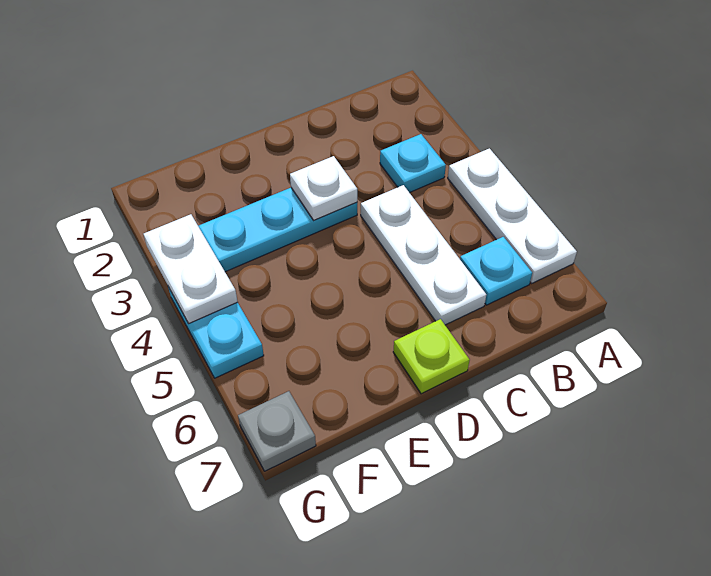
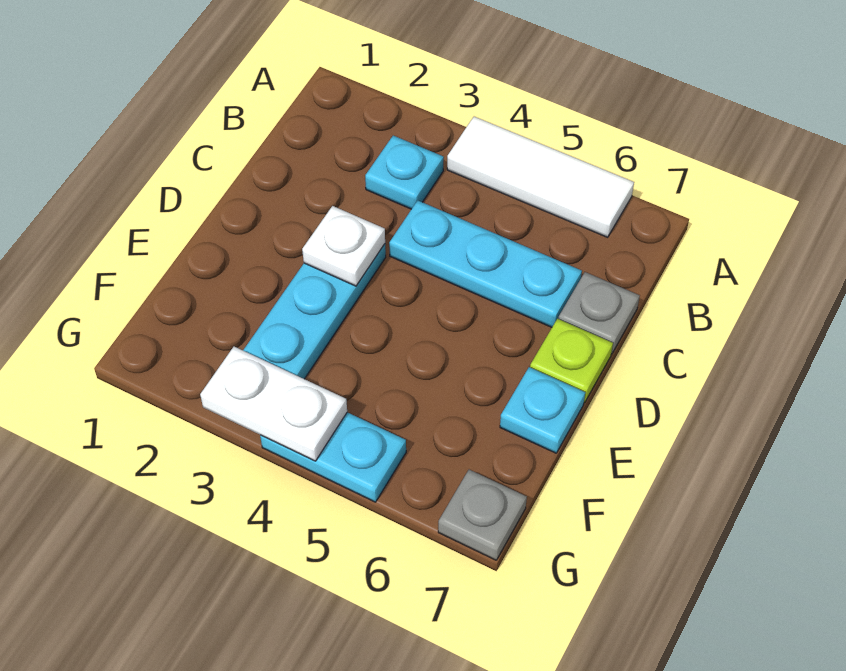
white plate A4:A6 level 1 -> white tile A4:A6 level 1
cyan plate B6 level 1 -> cyan plate E7 level 1
white plate C4:C6 level 1 -> cyan plate C4:C6 level 1
none -> grey plate C7 level 1

